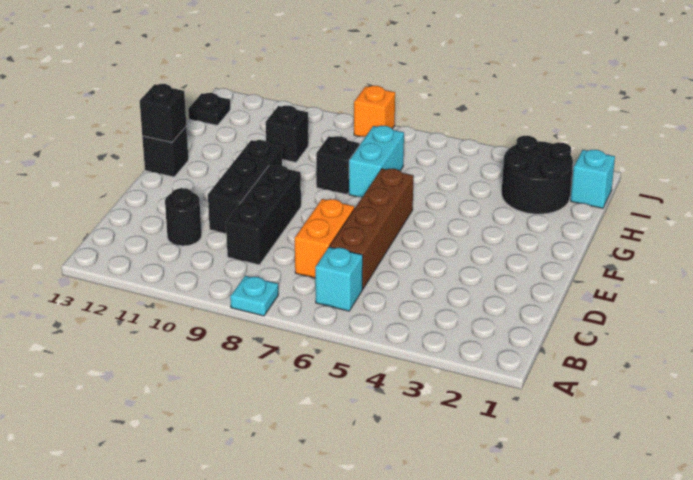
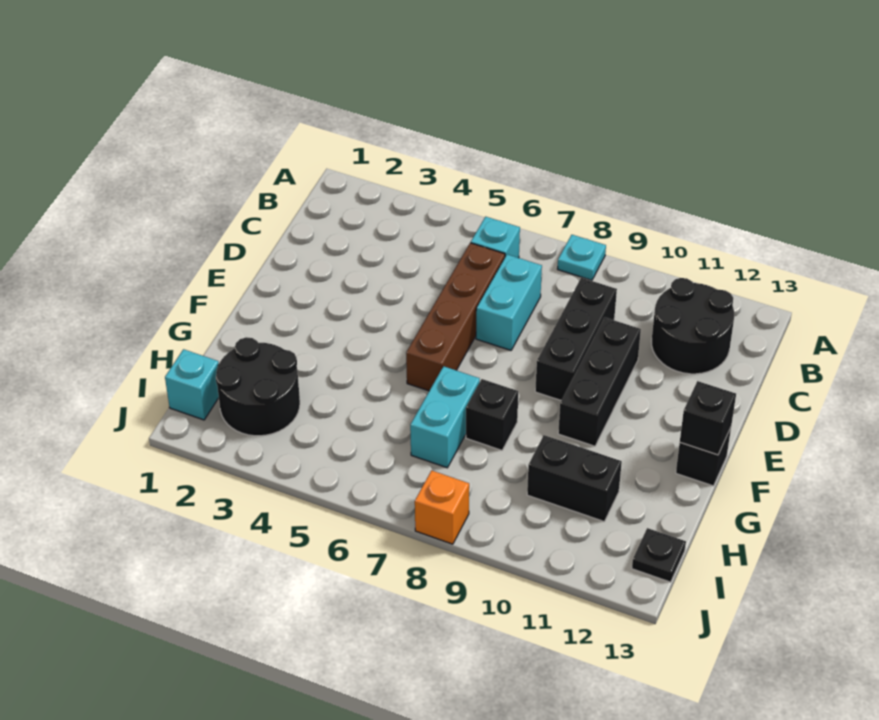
orange brick C7:D7 level 1 -> cyan brick C7:D7 level 1
black round brick C11 level 1 -> black round brick B11:C12 level 1
black brick H10 level 1 -> black brick H10:H11 level 1

